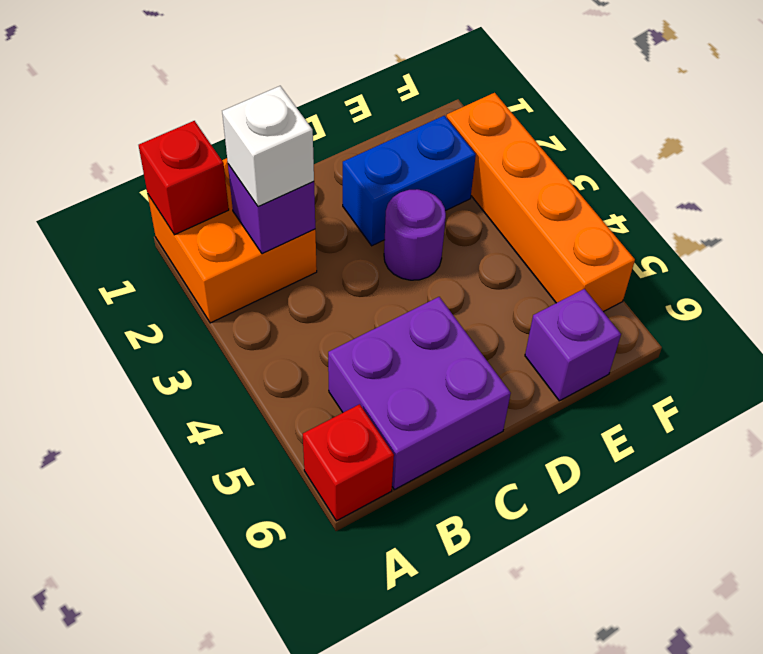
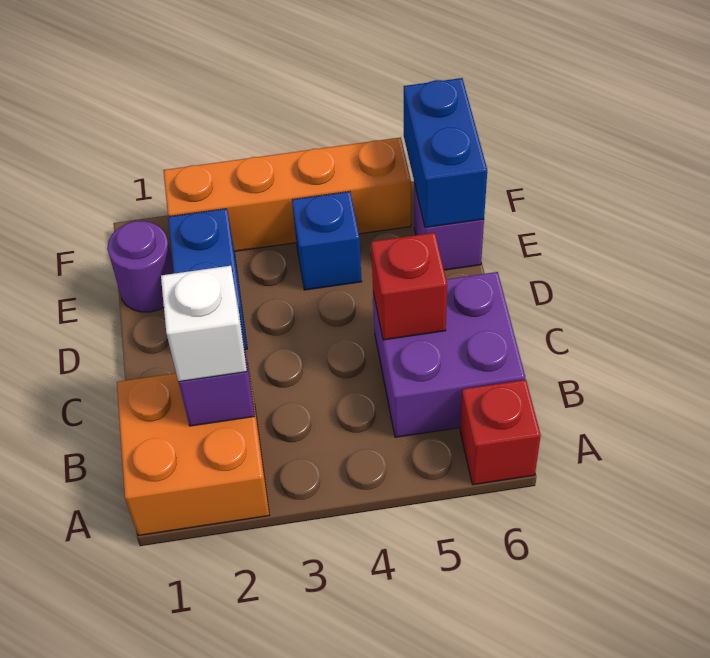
red brick A1 level 2 -> red brick C5 level 2
purple round brick D3 level 1 -> purple round brick E1 level 1
none -> blue brick E4 level 1
none -> blue brick E6:F6 level 2

